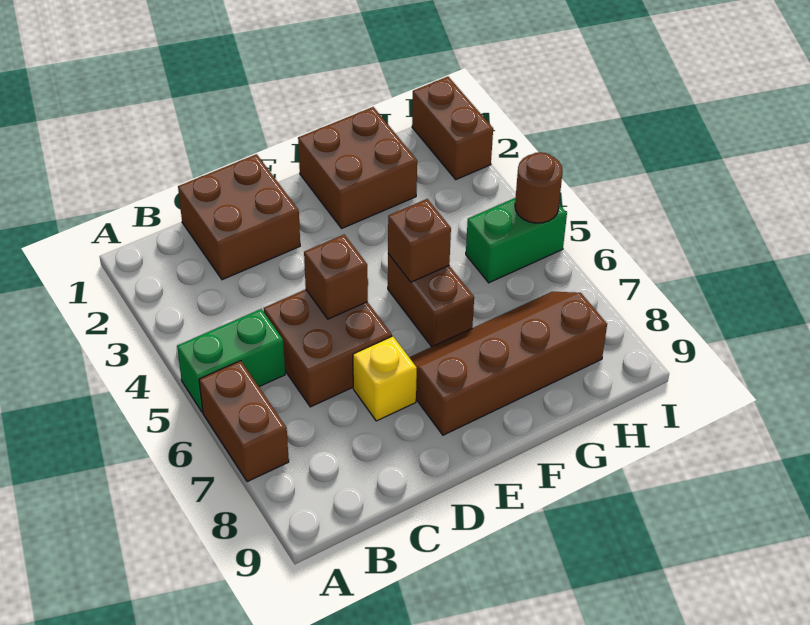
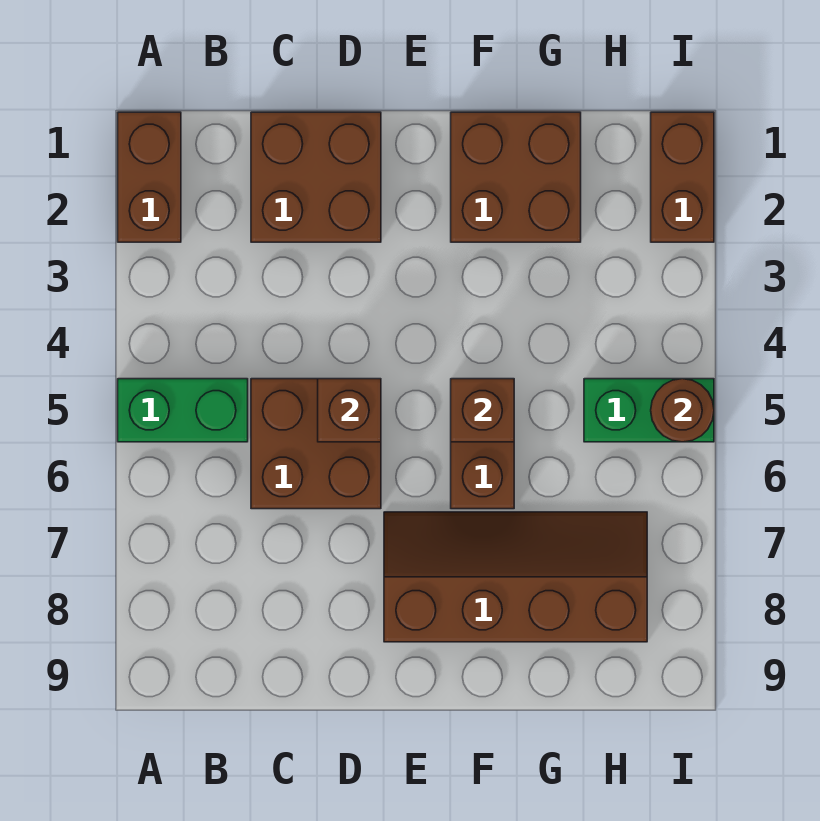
brown brick A6:A7 level 1 -> brown brick A1:A2 level 1
yellow brick D7 level 1 -> none

